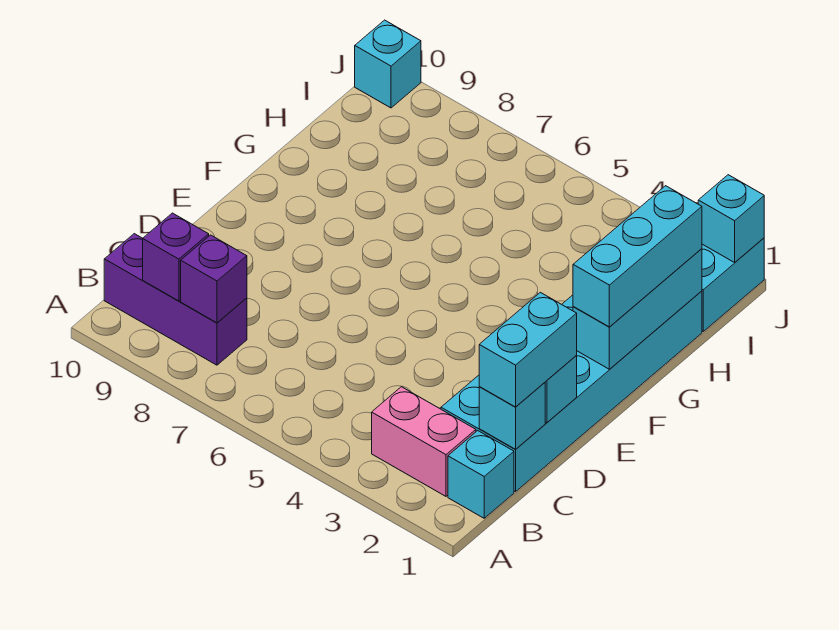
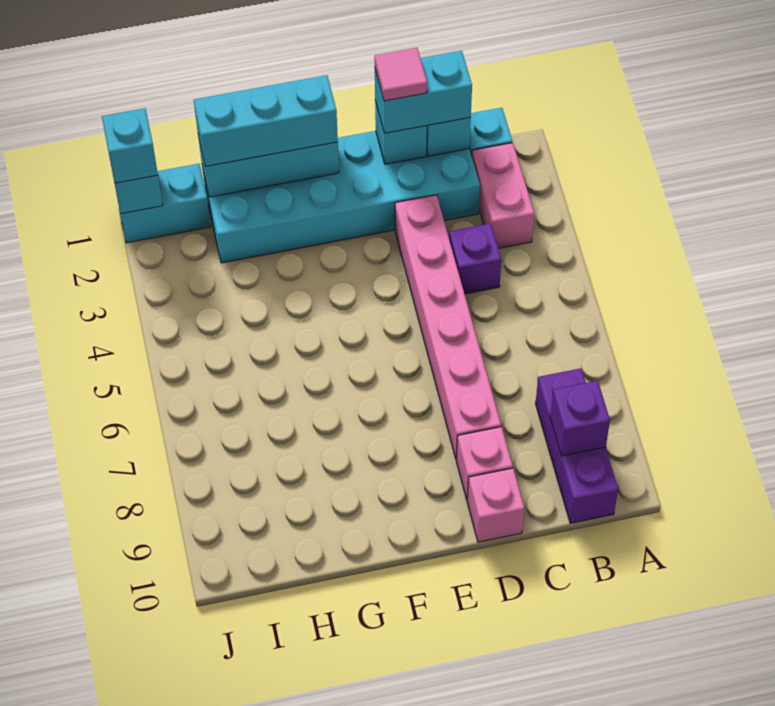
purple brick B8 level 2 -> purple brick C4 level 1
none -> pink tile D1 level 4
none -> pink brick D3:D8 level 1
none -> pink brick D9 level 1
none -> pink brick D10 level 1
cyan brick J10 level 1 -> cyan brick J1 level 3

